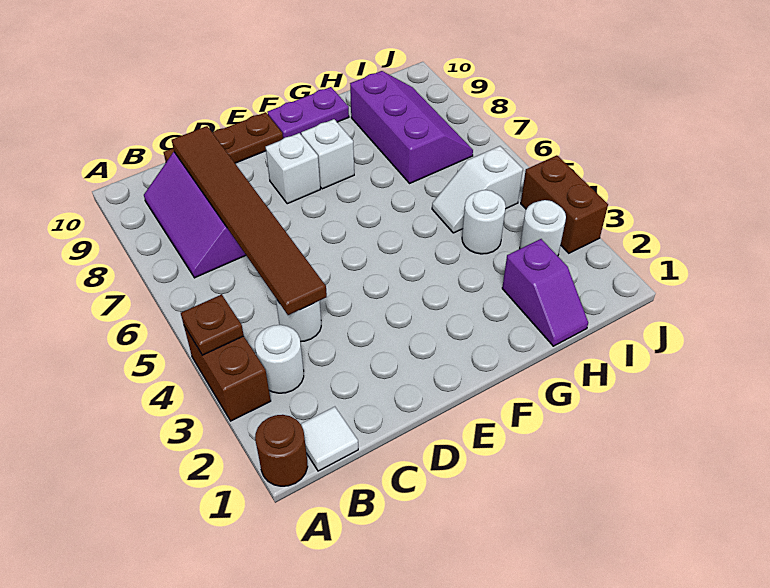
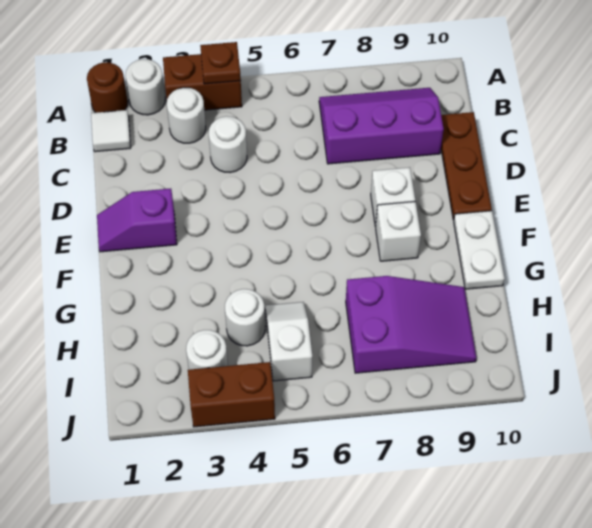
none -> white round brick A2 level 1
brown tile C4:C9 level 2 -> none
purple plate F10:G10 level 1 -> white plate F10:G10 level 1
purple slope H1:H2 level 1 top 2 -> purple slope E1:E2 level 1 top 2
purple slope H7:I9 level 1 top H -> purple slope H7:I9 level 1 top 7

